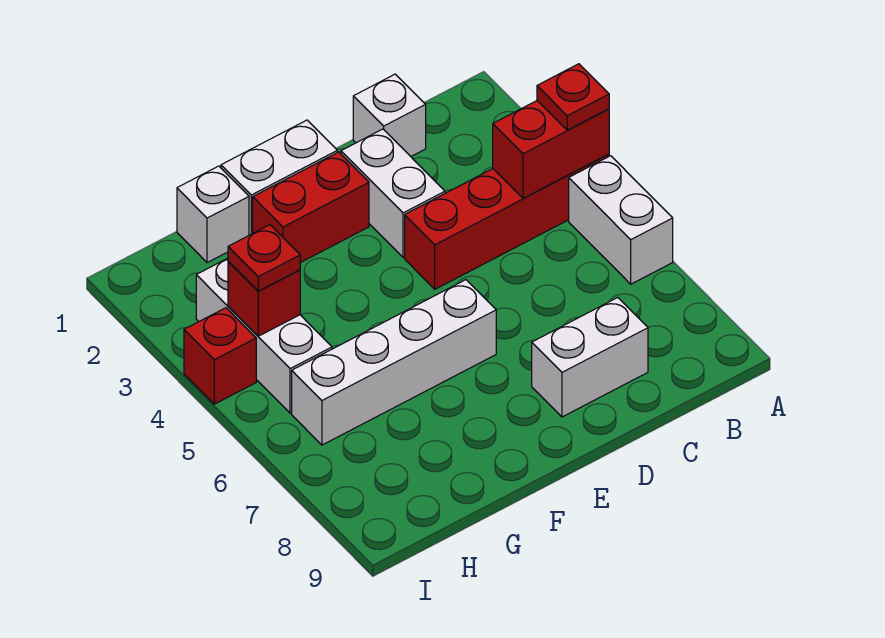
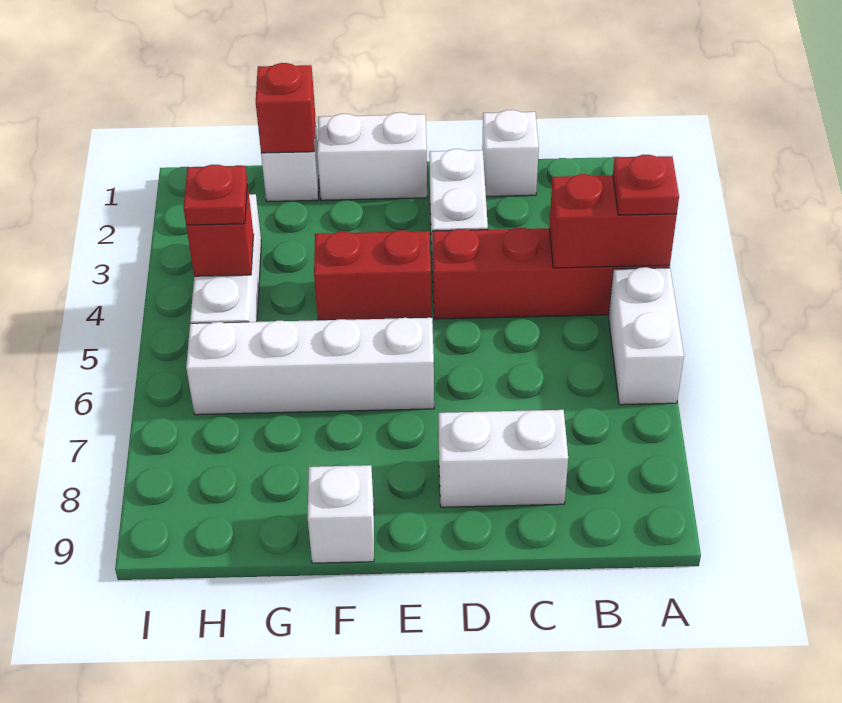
red brick E2:F2 level 1 -> red brick E4:F4 level 1
none -> white brick F9 level 1
red brick I4 level 1 -> red brick G1 level 2

